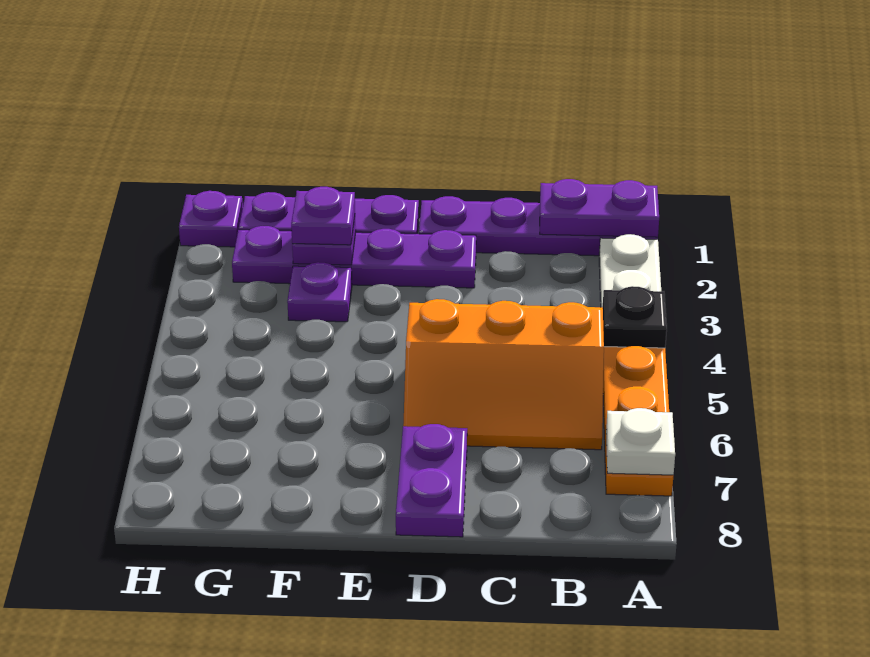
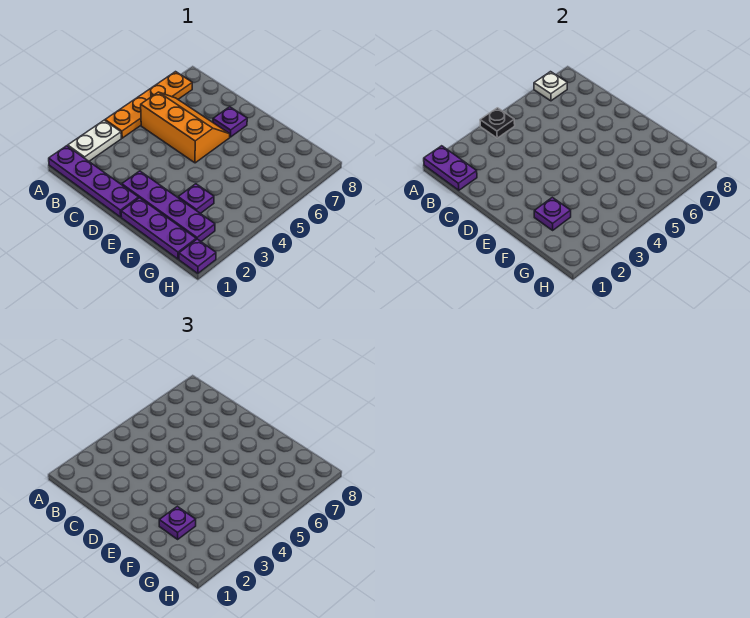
purple plate D7:D8 level 1 -> purple plate D7 level 1

